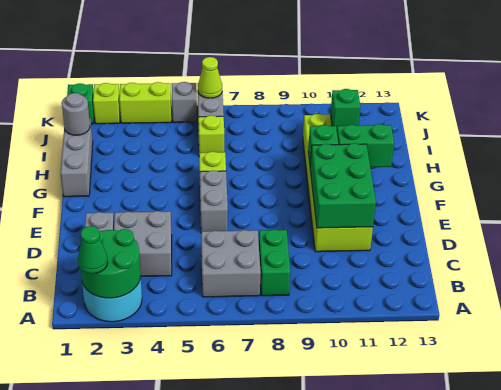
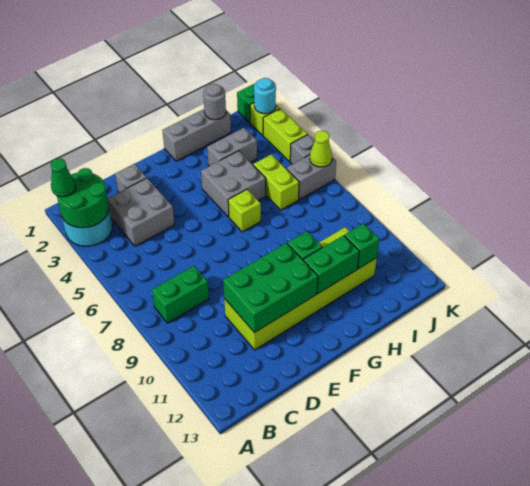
grey brick B6:C7 level 1 -> grey brick G4:H5 level 1
grey brick E6:F6 level 1 -> grey brick H3:I3 level 1
green brick G11:G12 level 2 -> green brick G11:H11 level 2
lime brick I6 level 1 -> lime brick I5:I6 level 1
none -> cyan round brick K2 level 2

